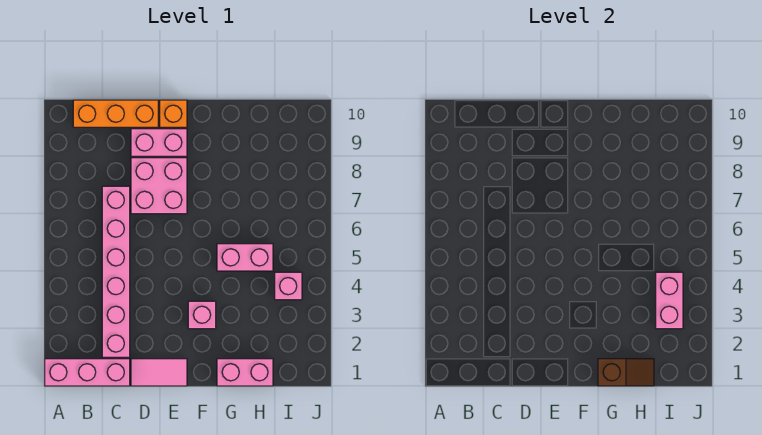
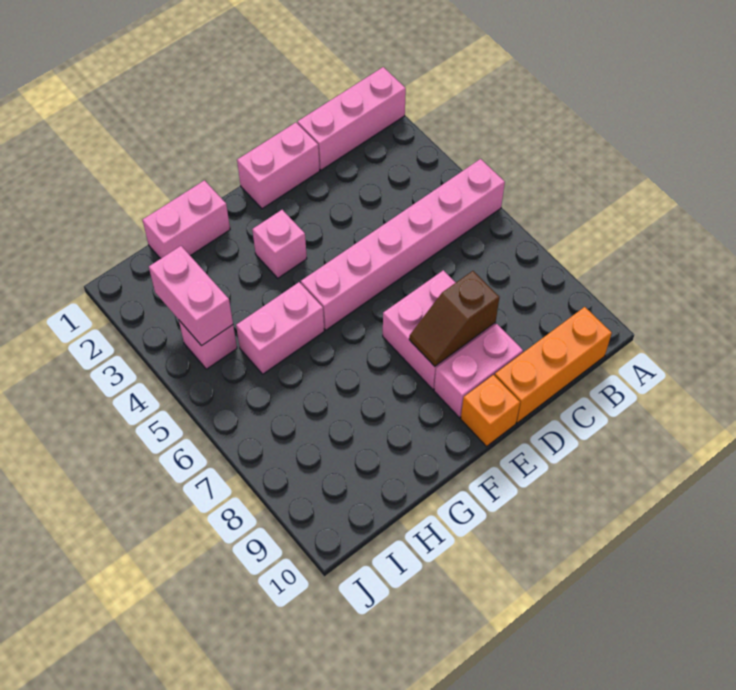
pink brick C2:C7 level 1 -> pink brick A5:F5 level 1
pink tile D1:E1 level 1 -> pink brick D1:E1 level 1
brown slope G1:H1 level 2 top G -> brown slope D8:E8 level 2 top D

